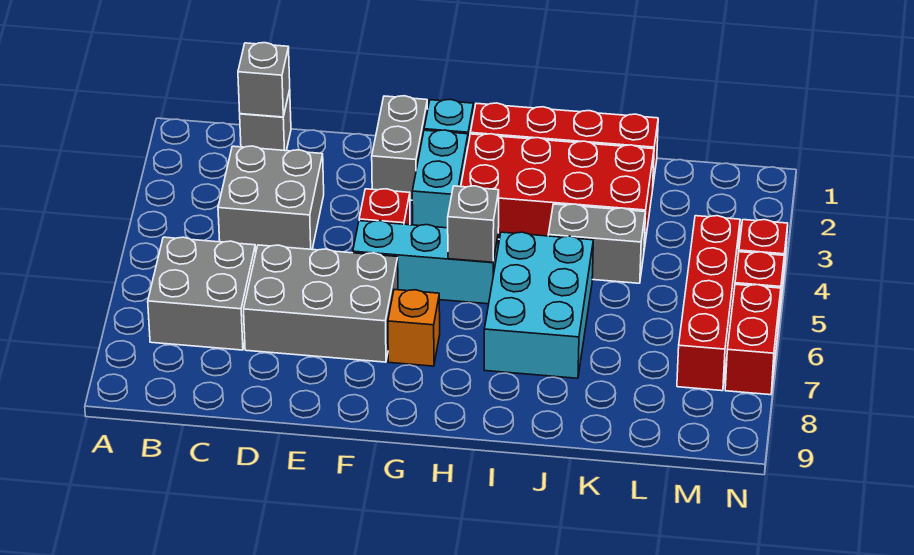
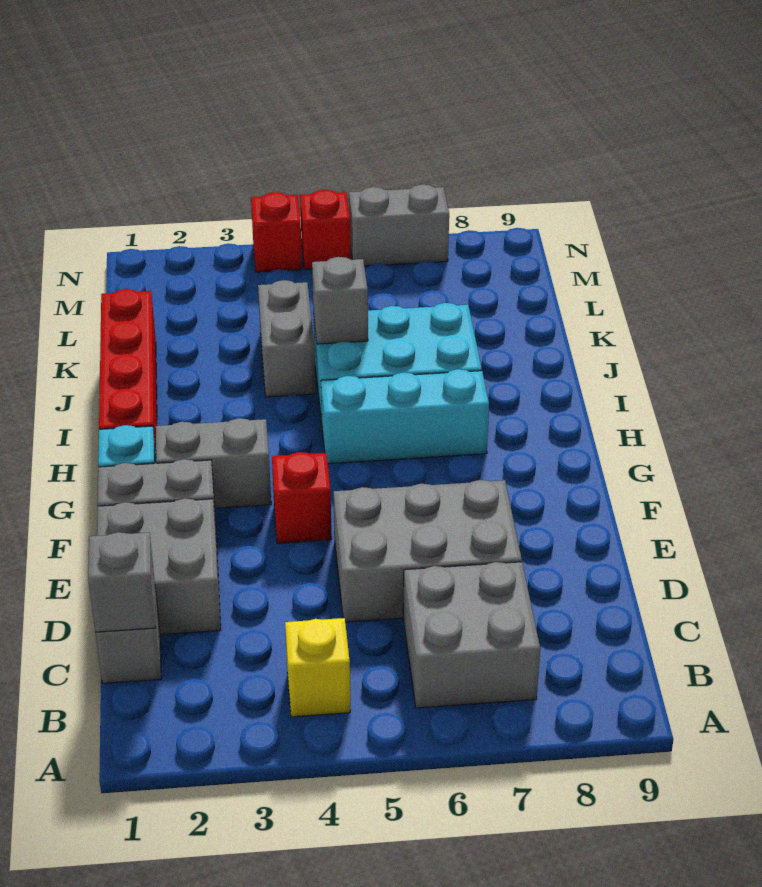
none -> yellow brick B4 level 1
grey brick C3:D4 level 1 -> grey brick D1:E2 level 1
grey brick D6:F7 level 1 -> grey brick D5:E7 level 1
cyan brick F5:H5 level 1 -> cyan brick H5:H7 level 1
cyan brick G2:G3 level 1 -> grey brick G2:G3 level 1
orange brick G7 level 1 -> none
red brick H2:K3 level 1 -> none
grey brick H5 level 2 -> grey brick J5 level 2
red brick M4:M7 level 1 -> none
red brick N6:N7 level 1 -> grey brick N6:N7 level 1

